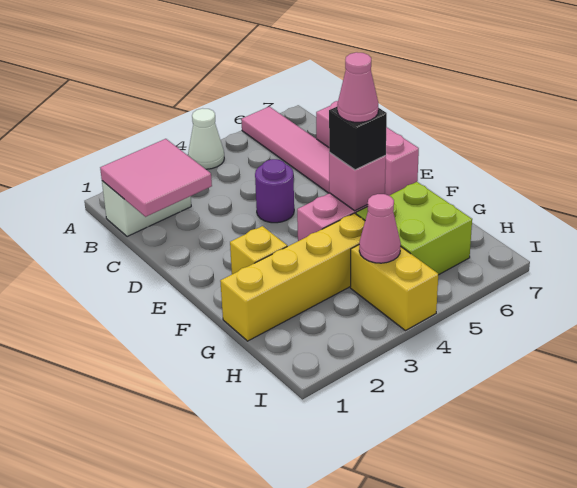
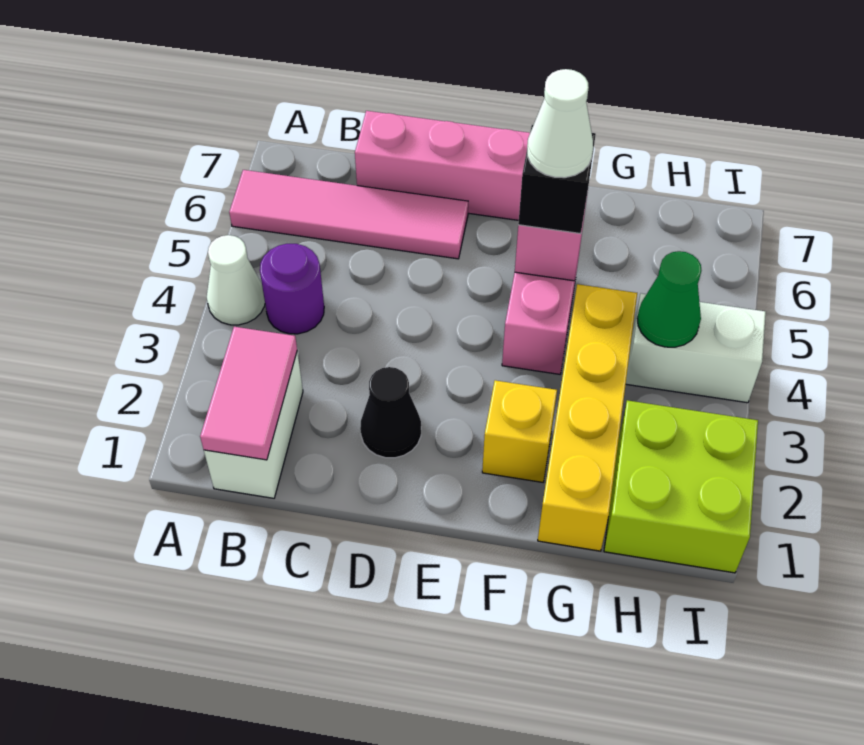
pink tile B1:C2 level 2 -> pink tile B1:B2 level 2
none -> black cone D2 level 1
purple round brick D4 level 1 -> purple round brick B4 level 1
pink cone F5 level 4 -> white cone F5 level 4
lime brick G5:H6 level 1 -> lime brick H1:I2 level 1
yellow brick H4:I4 level 1 -> white brick H4:I4 level 1
pink cone H4 level 2 -> green cone H4 level 2

